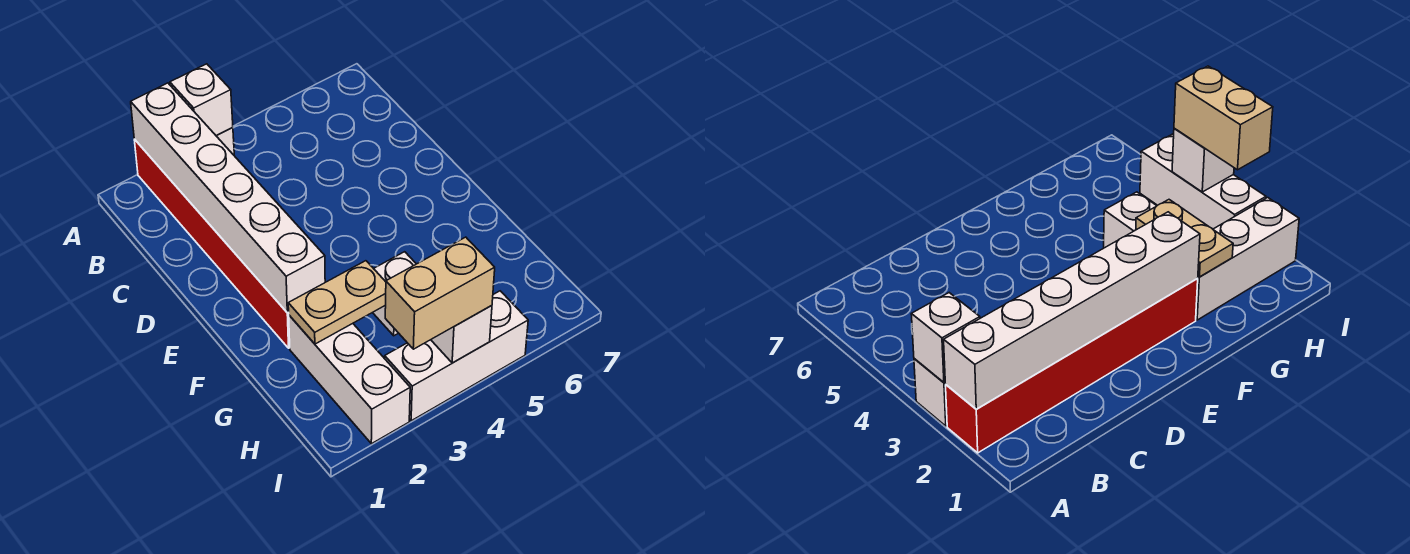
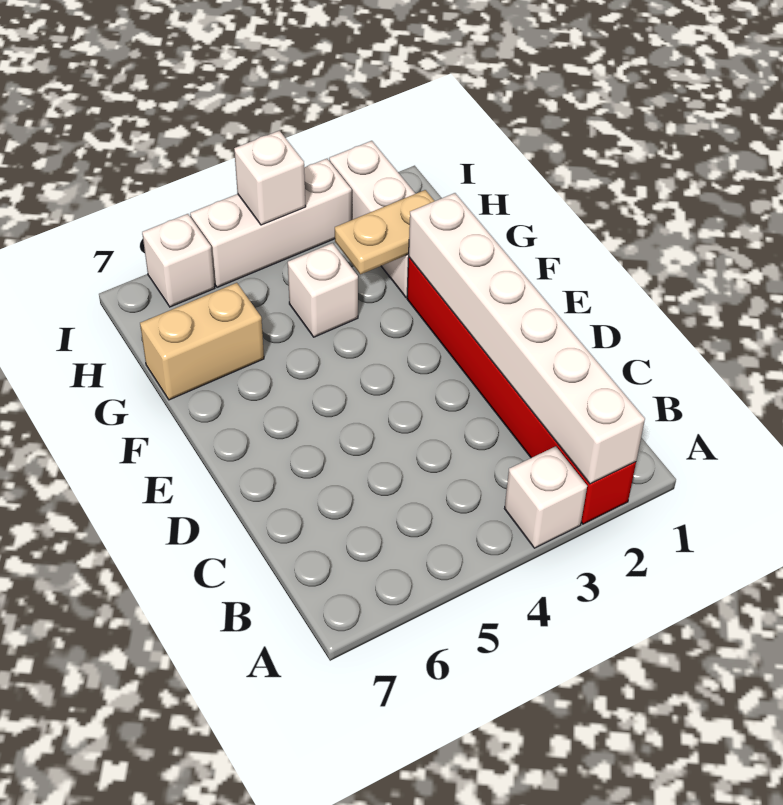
white brick A3 level 2 -> white brick I6 level 1
tan brick I3:I4 level 3 -> tan brick G6:G7 level 1

